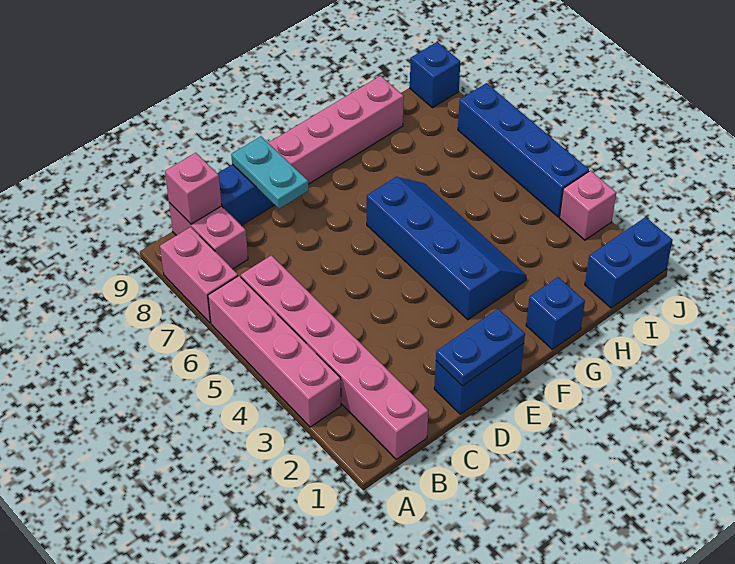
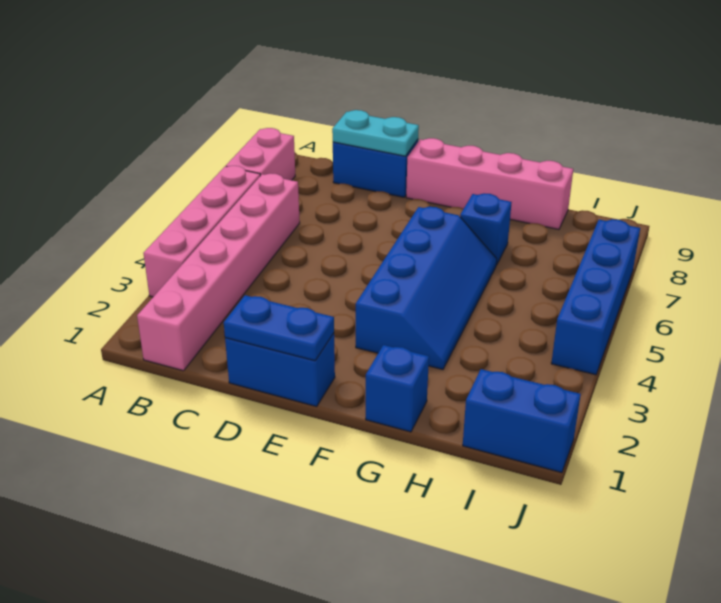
pink brick B8:B9 level 1 -> none
pink brick B9 level 2 -> none
cyan plate D8:D9 level 2 -> cyan plate C9:D9 level 2
pink brick J3 level 1 -> none
blue brick J9 level 1 -> blue brick G7 level 1

